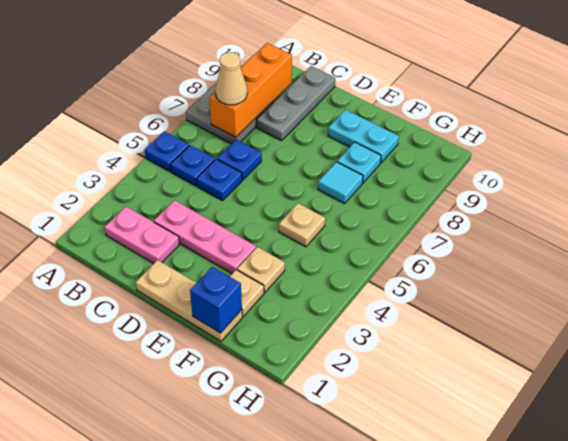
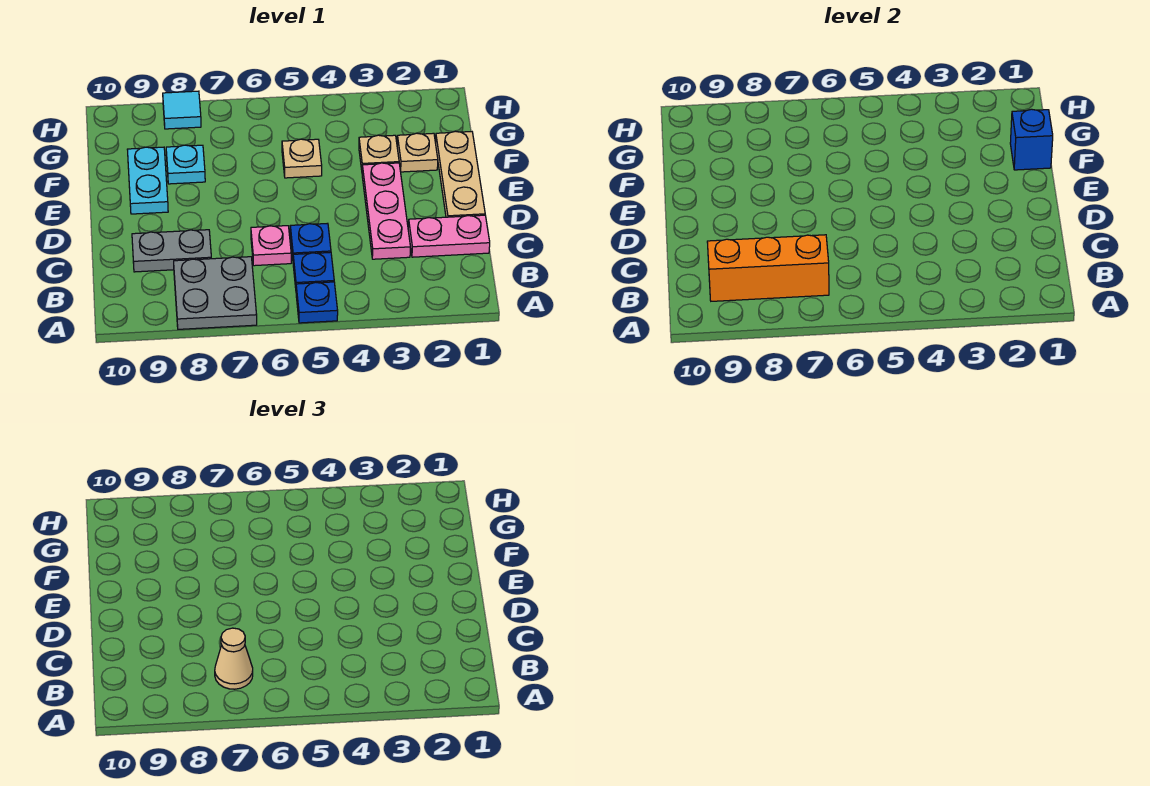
pink plate B2:C2 level 1 -> pink plate C1:C2 level 1
blue plate C6 level 1 -> pink plate C6 level 1
grey plate C8:C10 level 1 -> grey plate C8:C9 level 1
cyan tile F7 level 1 -> cyan tile H8 level 1

